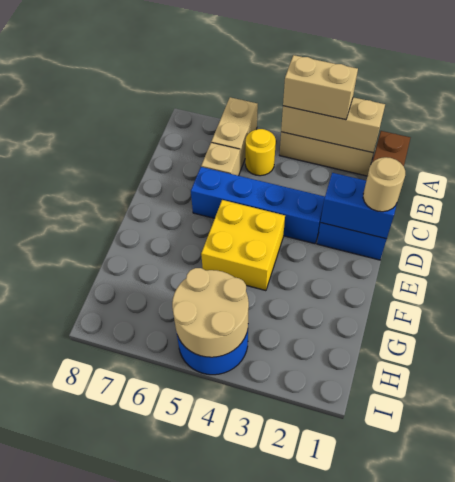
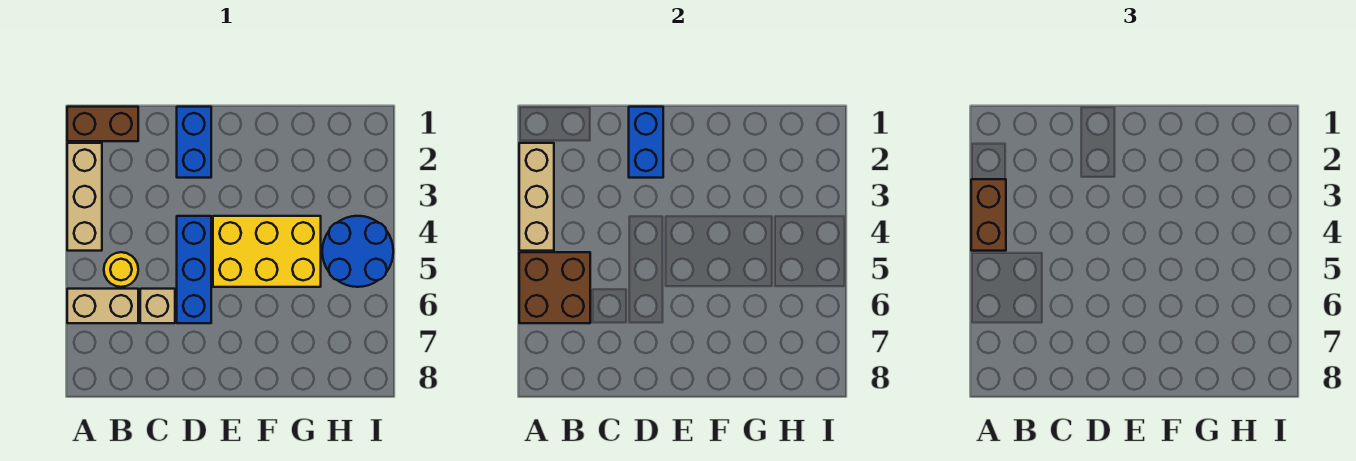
tan brick A3:A4 level 3 -> brown brick A3:A4 level 3
none -> brown brick A5:B6 level 2
tan round brick D1 level 3 -> none
blue brick D3:D6 level 1 -> blue brick D4:D6 level 1
yellow brick E4:F5 level 1 -> yellow brick E4:G5 level 1
tan round brick H4:I5 level 2 -> none

